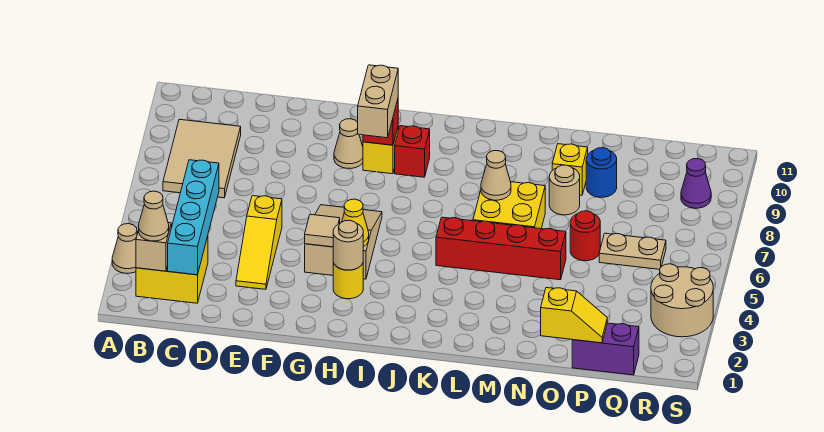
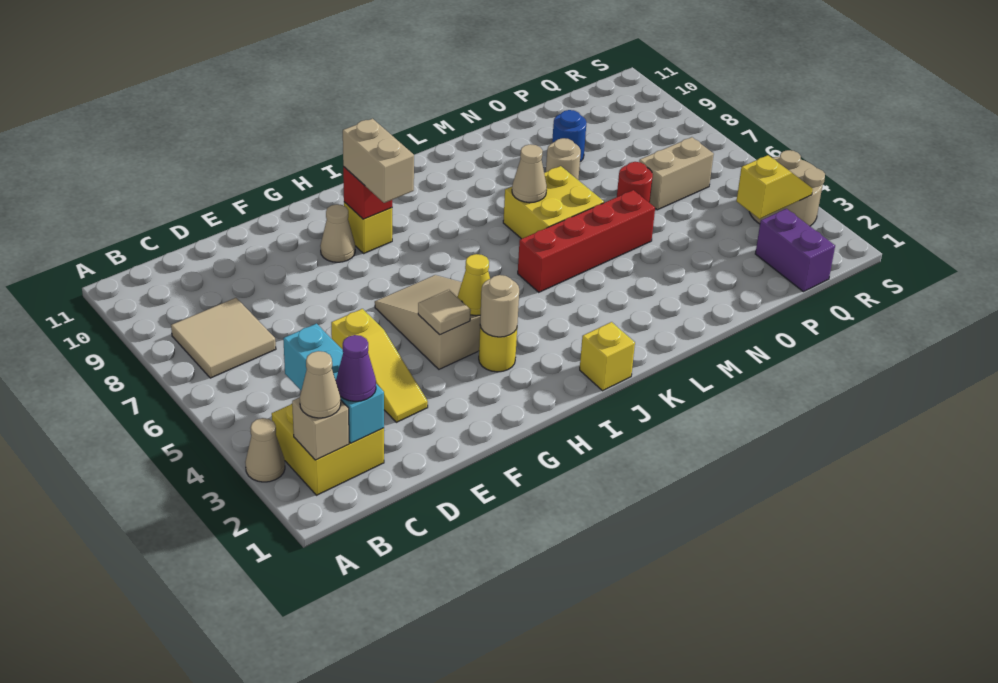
tan tile B7:C9 level 1 -> tan tile B7:C8 level 1
cyan brick C2:C5 level 2 -> cyan brick C2:C4 level 2
red brick I9 level 1 -> none
yellow brick N9 level 1 -> yellow brick J1 level 1
yellow slope O1:P1 level 2 top O -> yellow slope Q3:R3 level 2 top Q
purple brick P1:Q1 level 1 -> purple brick Q1:Q2 level 1
tan plate P6:Q6 level 1 -> tan brick P6:Q6 level 1
purple cone R9 level 1 -> purple cone C2 level 3

